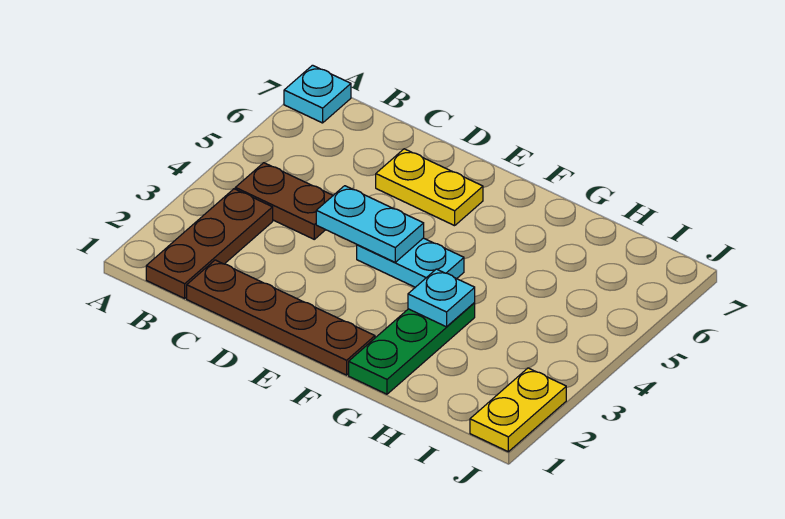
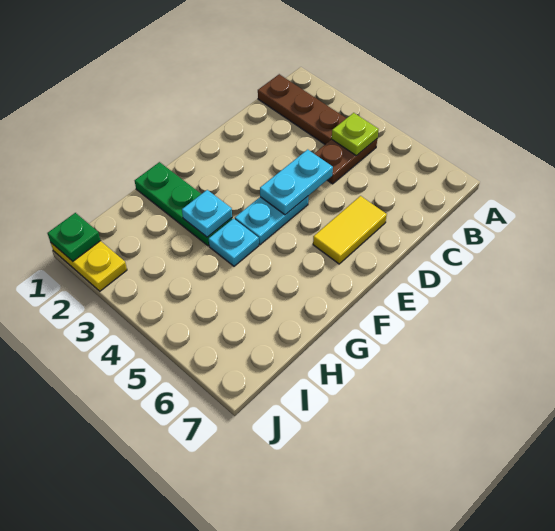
cyan plate A7 level 1 -> cyan plate G4 level 1
none -> lime plate B4 level 2
brown plate C1:F1 level 1 -> none
yellow plate D6:E6 level 1 -> yellow tile D6:E6 level 1
none -> green plate J1 level 2

